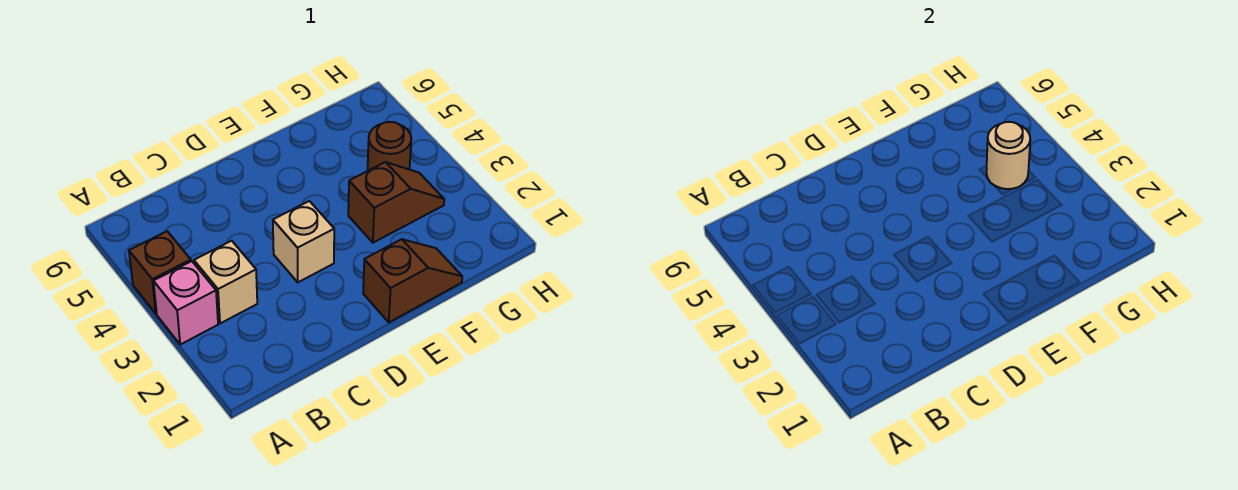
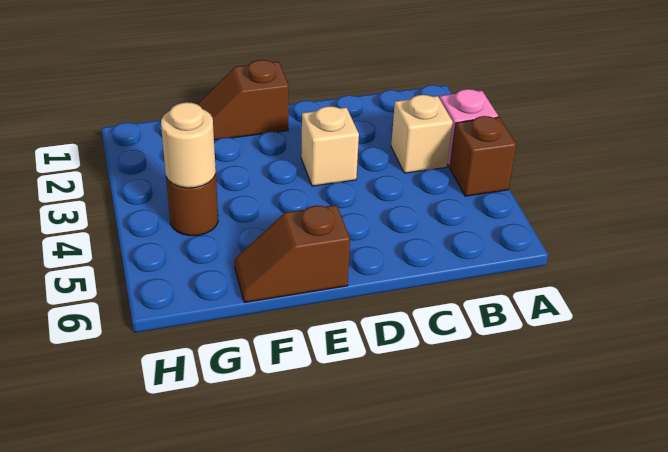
brown slope F3:G3 level 1 top F -> brown slope E6:F6 level 1 top E

